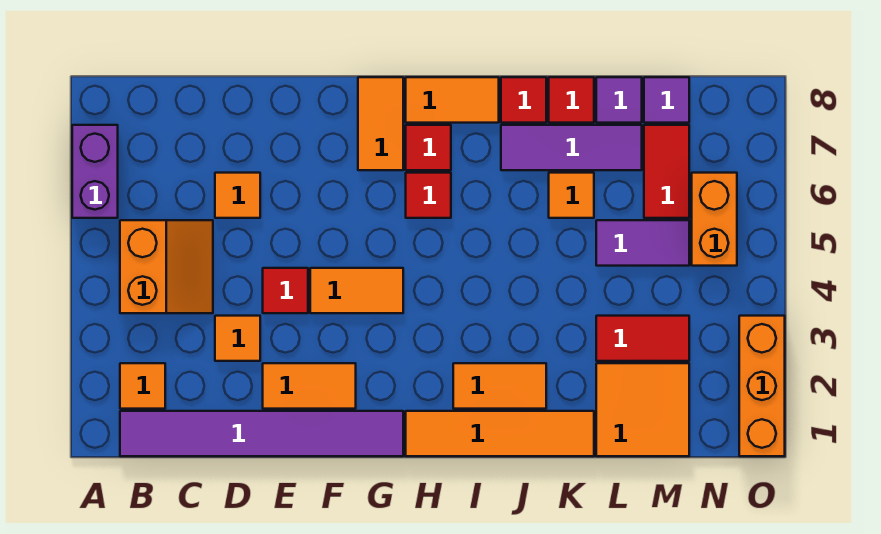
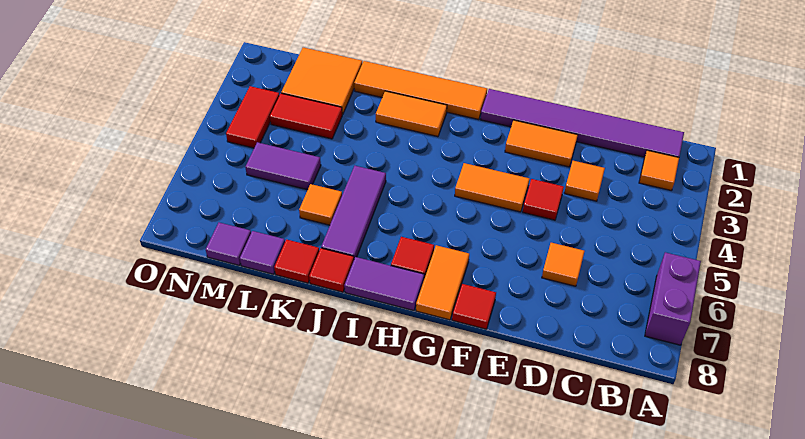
orange slope B4:C5 level 1 top B -> none
red tile H6 level 1 -> red tile F8 level 1
orange tile H8:I8 level 1 -> purple tile H8:I8 level 1
purple tile J7:L7 level 1 -> purple tile J5:J7 level 1
red tile M6:M7 level 1 -> red tile N3:N4 level 1
orange brick N5:N6 level 1 -> none
orange brick O1:O3 level 1 -> none

